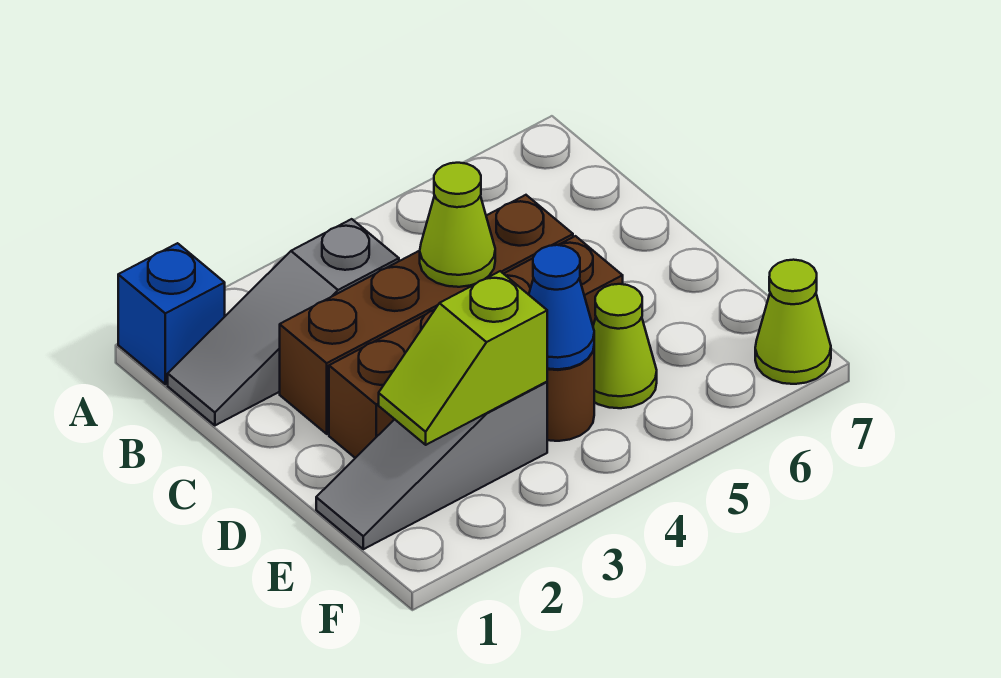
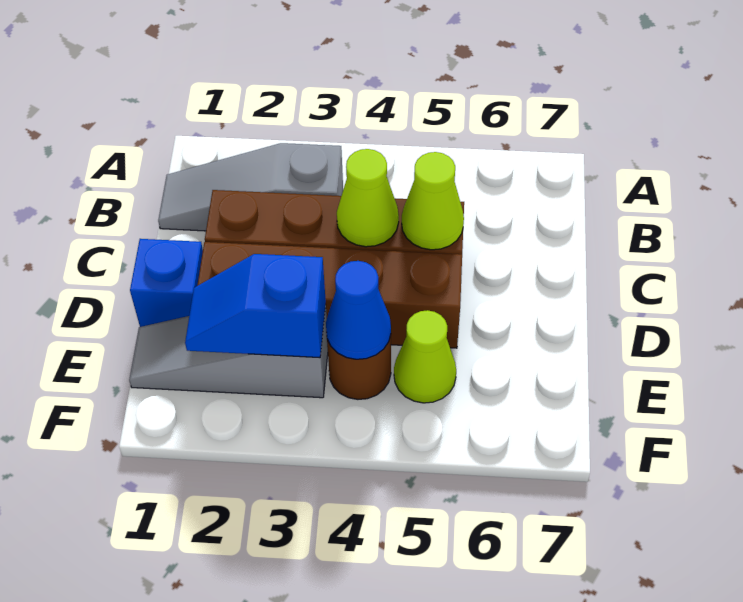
blue brick A1 level 1 -> blue brick D1 level 1
lime slope E2:E3 level 2 top 3 -> blue slope E2:E3 level 2 top 3
lime cone F7 level 1 -> lime cone C5 level 2

